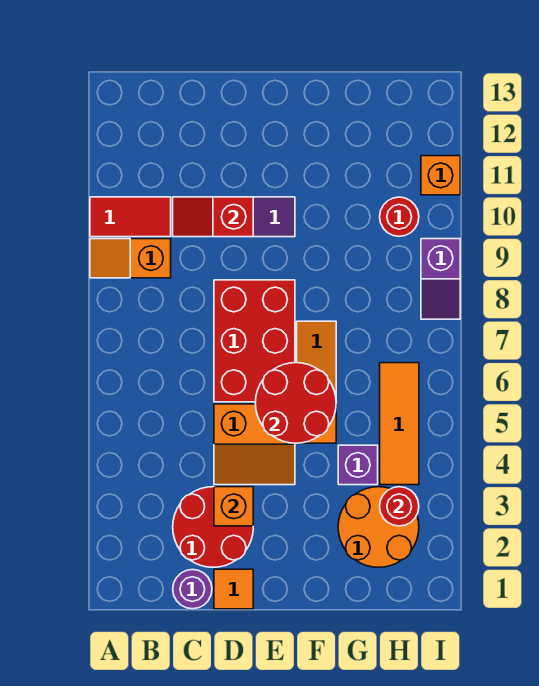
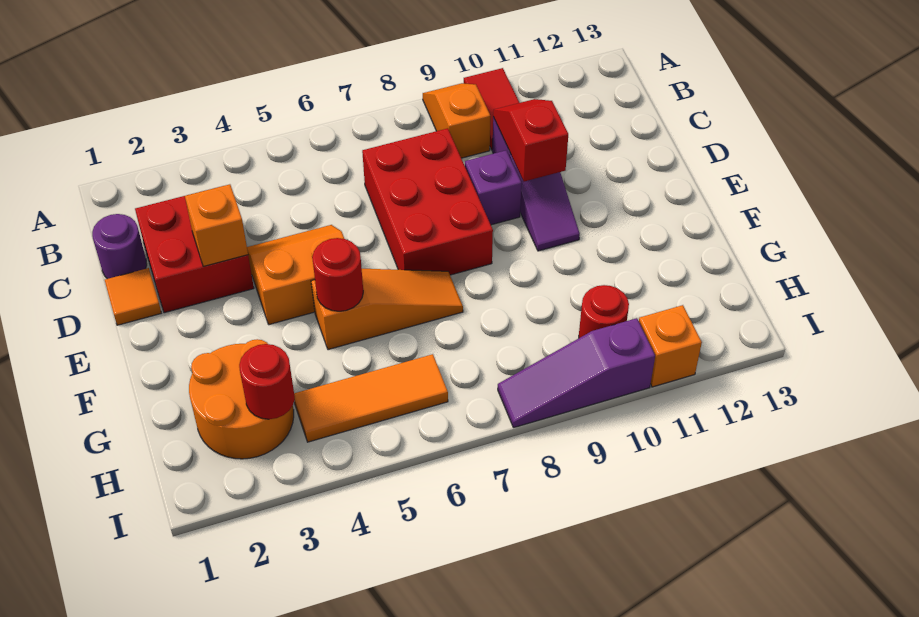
red round brick C2:D3 level 1 -> red brick C2:D3 level 1
orange slope D4:E5 level 1 top 5 -> orange slope D4:E5 level 1 top E
red brick D6:E8 level 1 -> red brick C7:E8 level 1
red round brick E5:F6 level 2 -> red round brick F5 level 2
purple brick G4 level 1 -> purple brick D9 level 1
purple slope I8:I9 level 1 top 9 -> purple slope I8:I10 level 1 top 10

